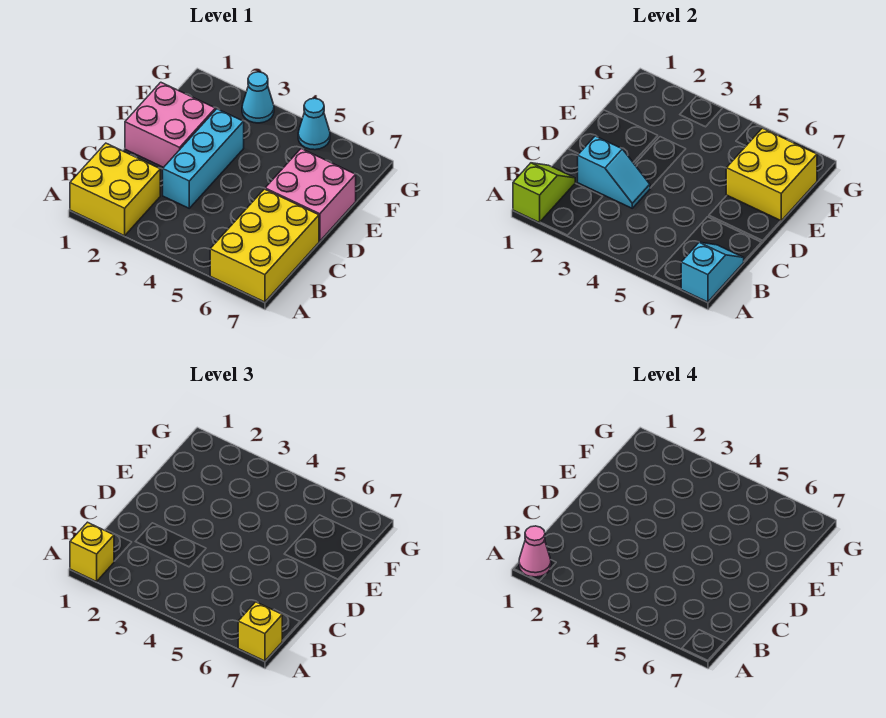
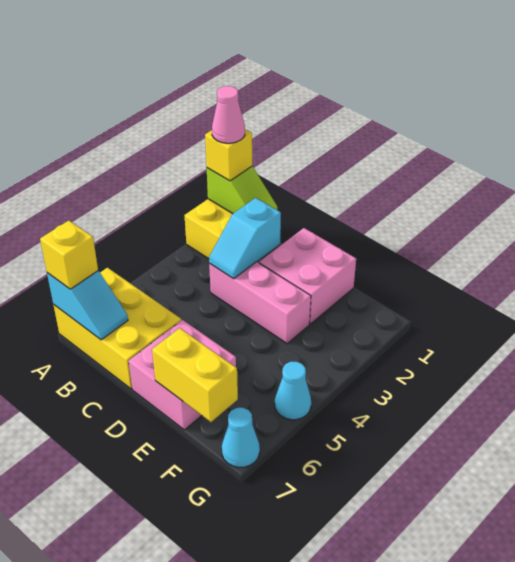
cyan brick C3:E3 level 1 -> pink brick C3:E3 level 1
yellow brick E6:F7 level 2 -> yellow brick E7:F7 level 2
cyan cone G3 level 1 -> cyan cone G7 level 1

